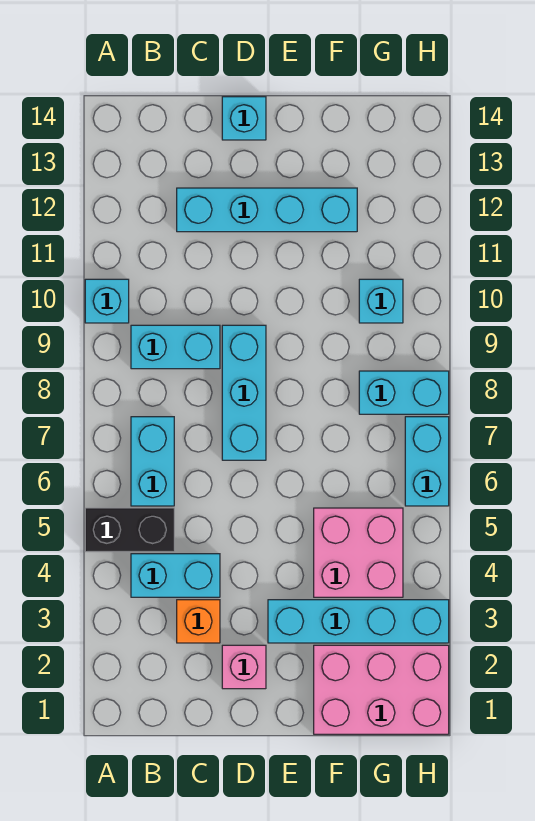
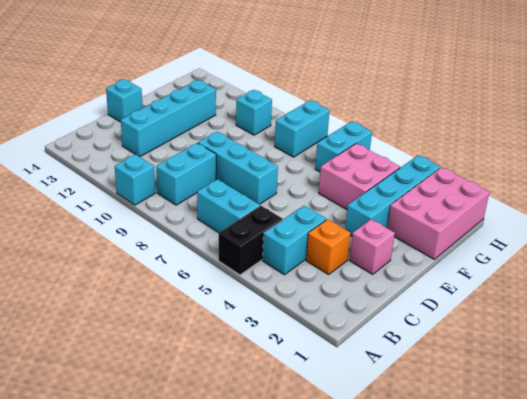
cyan brick H6:H7 level 1 -> cyan brick G6:H6 level 1

